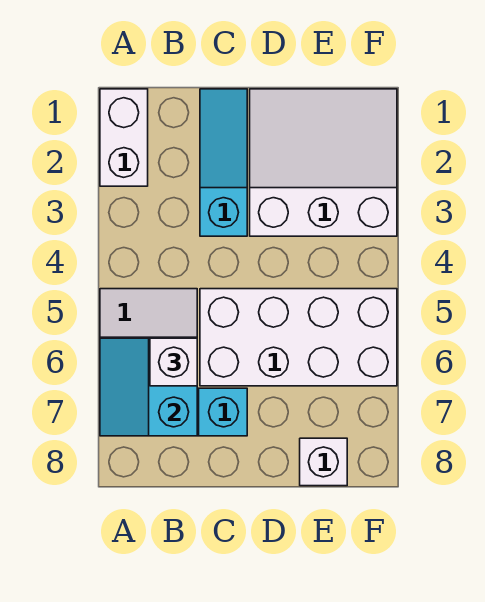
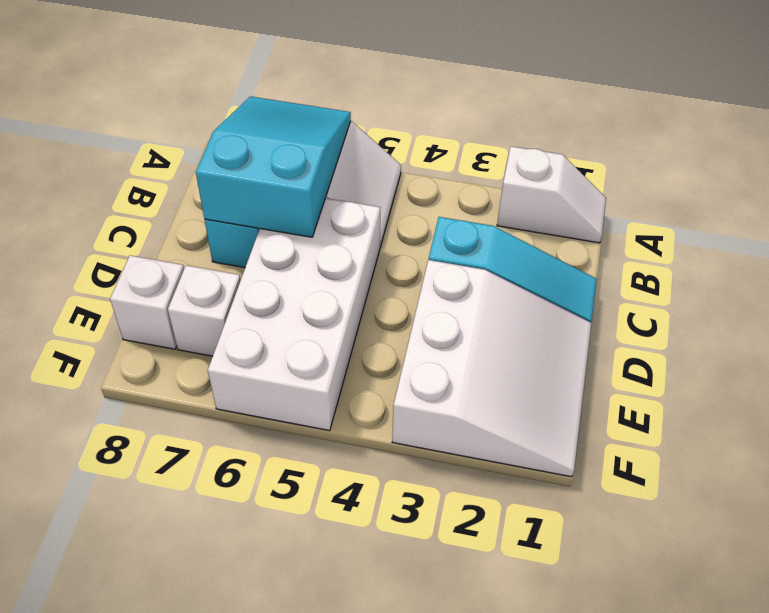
white brick A1:A2 level 1 -> white slope A1:A2 level 1 top 2
cyan slope A6:B7 level 2 top B -> cyan slope A6:C7 level 2 top C
white brick B6 level 3 -> white brick E7 level 1

